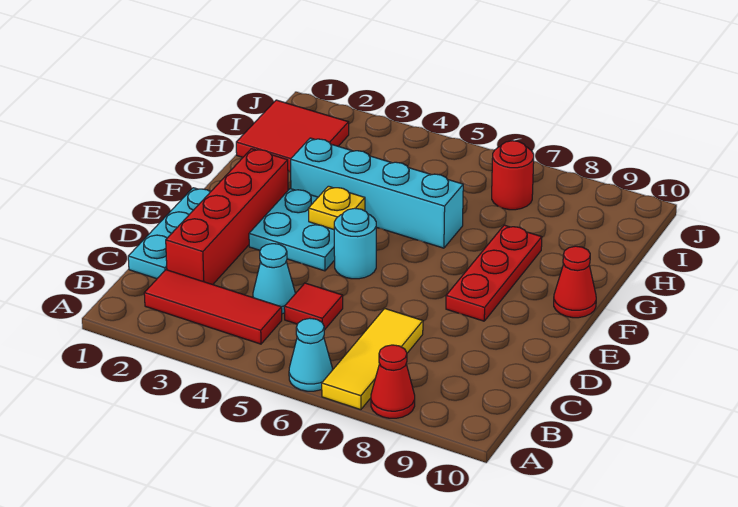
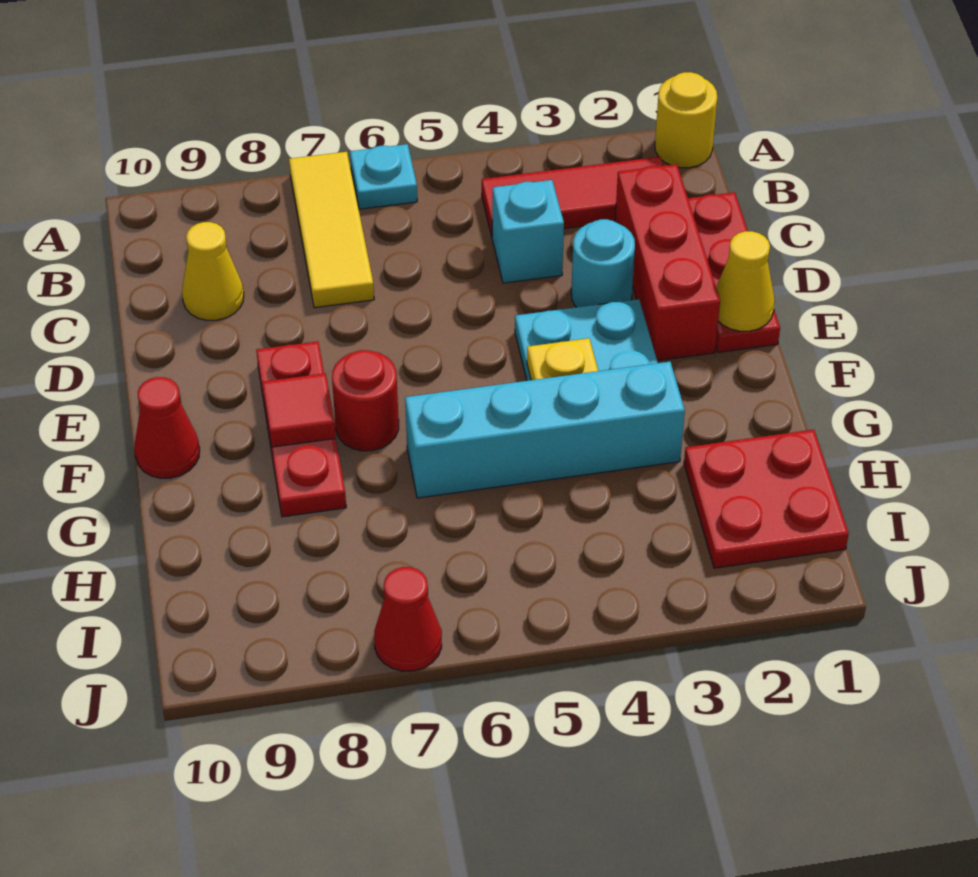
none -> yellow round brick A1 level 1
cyan cone A6 level 1 -> cyan plate A6 level 1
red cone A8 level 1 -> red cone J7 level 1
cyan plate C1:E1 level 1 -> red plate C1:E1 level 1
red brick C2:F2 level 1 -> red brick C2:E2 level 1
cyan cone C4 level 1 -> cyan brick C4 level 1
red tile C5 level 1 -> red tile F8 level 2
none -> yellow cone C9 level 1
none -> yellow cone E1 level 2
cyan round brick E5 level 1 -> cyan round brick D3 level 1
red tile H1:I2 level 1 -> red plate H1:I2 level 1
red round brick I7 level 1 -> red round brick F7 level 1

